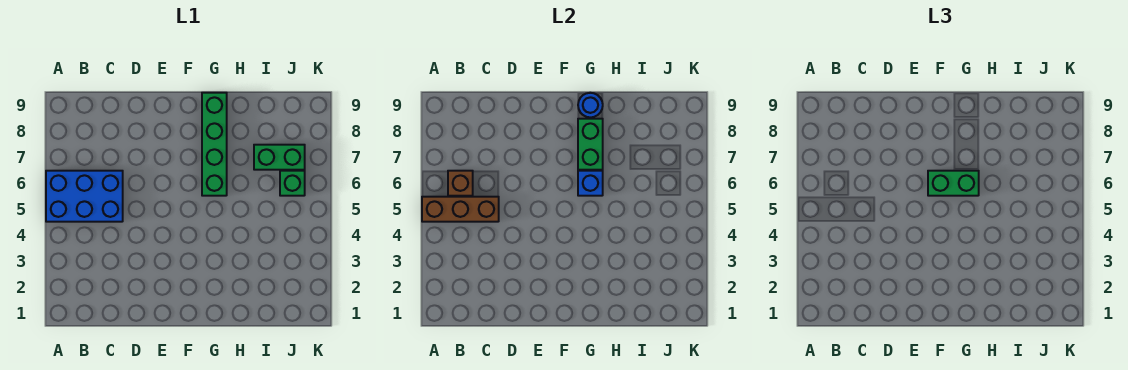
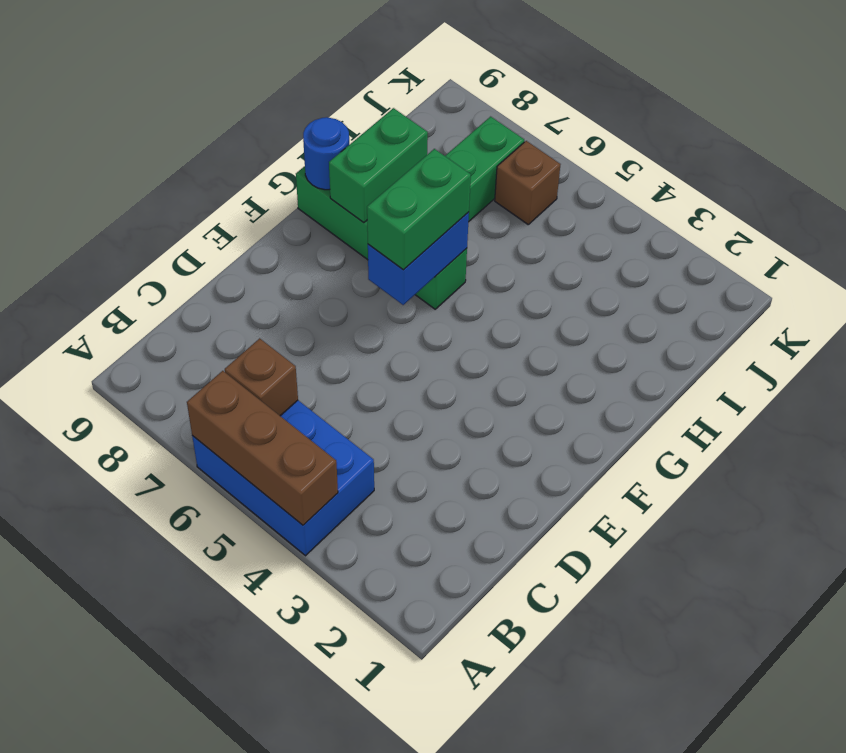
blue brick A5:C6 level 1 -> blue brick A4:B6 level 1
brown brick A5:C5 level 2 -> brown brick A4:A6 level 2
blue brick G6 level 2 -> blue brick F6:G6 level 2
green brick G7:G8 level 2 -> green brick G8:H8 level 2
green brick J6 level 1 -> brown brick J6 level 1

